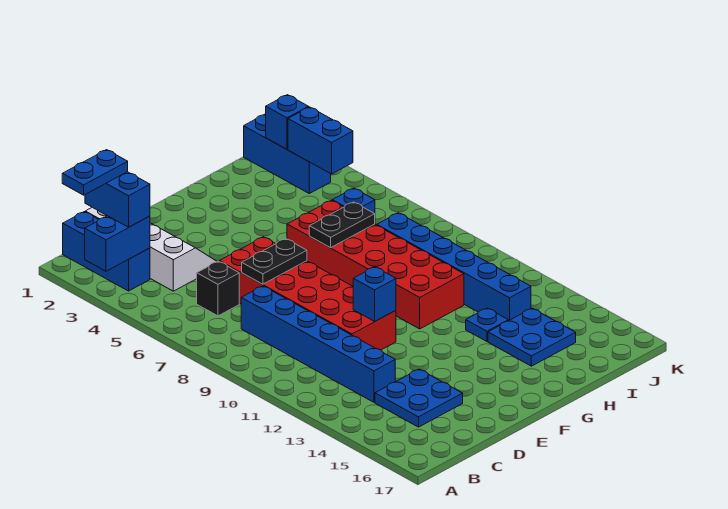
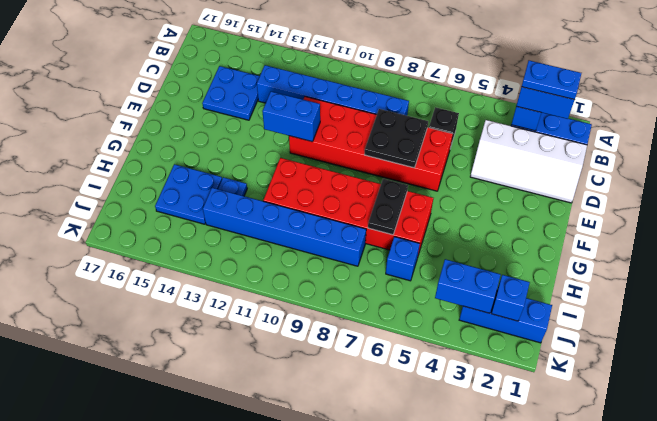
blue plate A2:B2 level 4 -> blue plate B2:B3 level 4
black plate D7:E7 level 2 -> black plate D7:E8 level 2
blue brick E11 level 2 -> blue brick E11:E12 level 2

